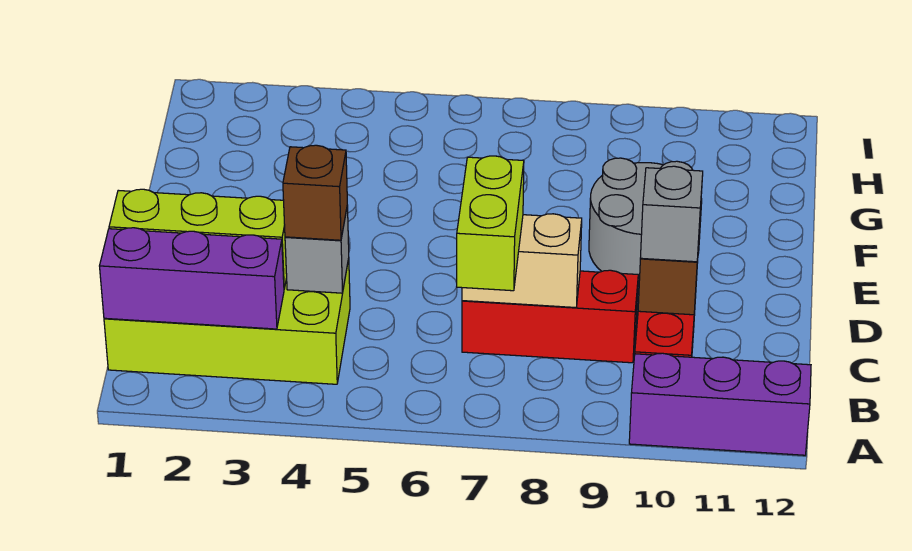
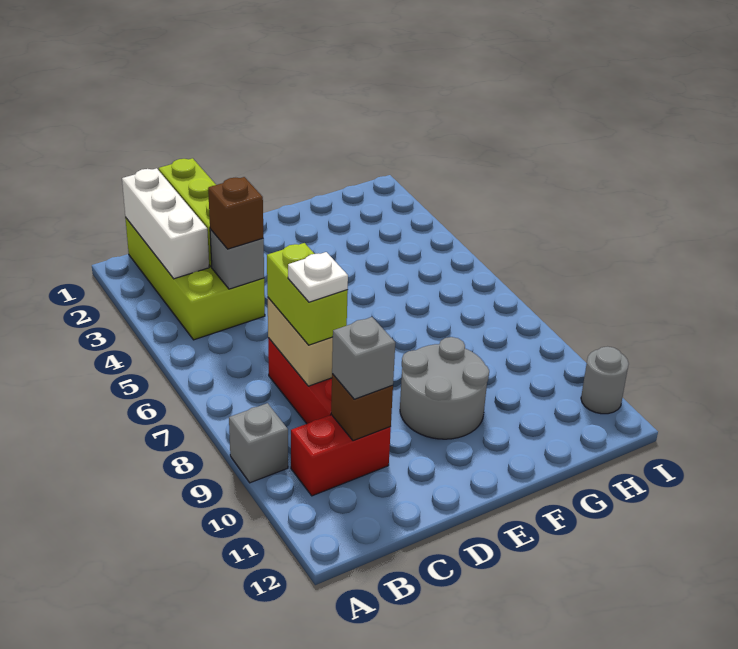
none -> grey brick A9 level 1
purple brick A10:A12 level 1 -> none
purple brick B1:B3 level 2 -> white brick B1:B3 level 2
lime brick B7:C7 level 3 -> lime brick C7:C8 level 3
none -> white plate C8 level 4
none -> grey round brick I11 level 1

